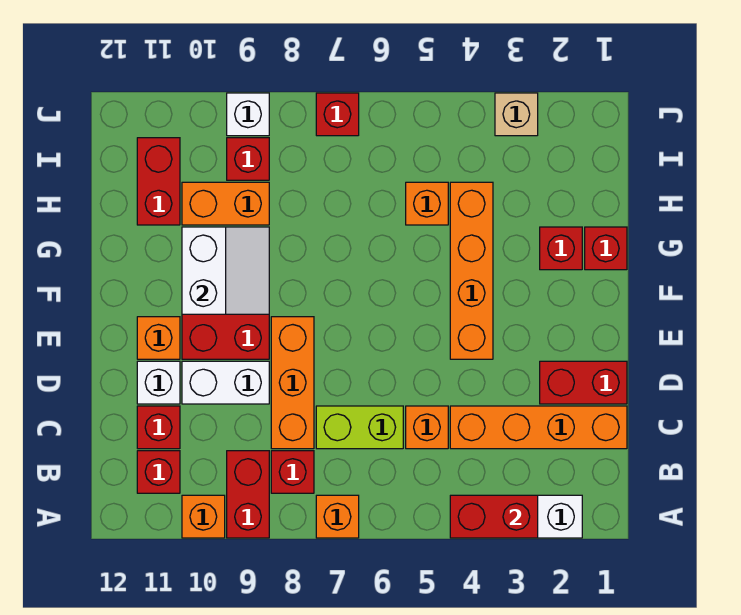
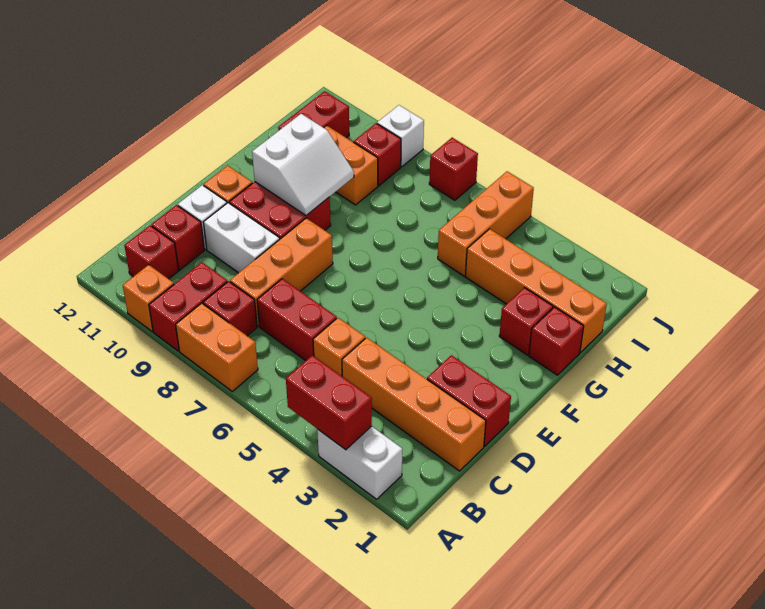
orange brick A7 level 1 -> orange brick A7:A8 level 1
lime brick C6:C7 level 1 -> red brick C6:C7 level 1
orange brick E4:H4 level 1 -> orange brick H1:H4 level 1
orange brick H5 level 1 -> orange brick H5:J5 level 1
tan brick J3 level 1 -> none

